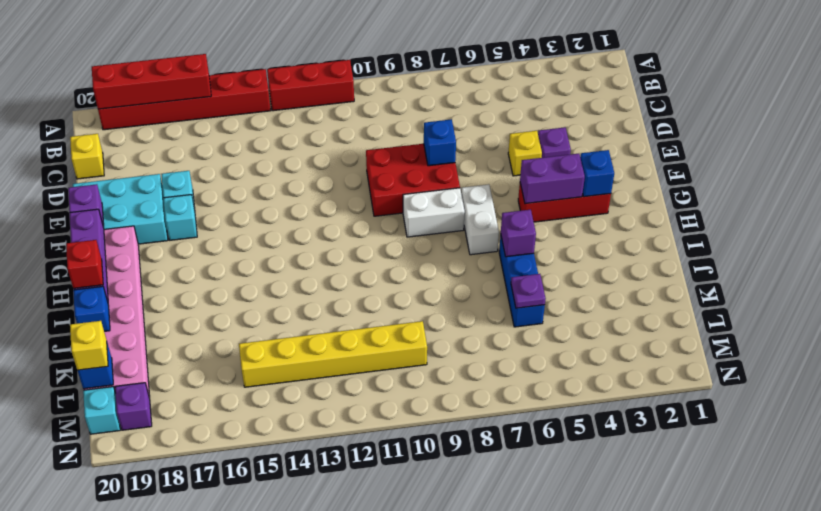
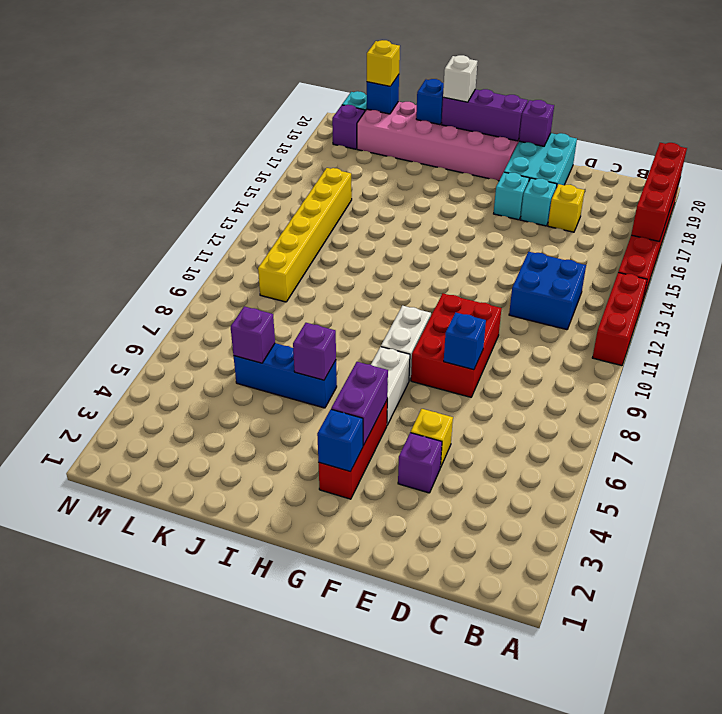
none -> blue brick C12:D13 level 1
yellow brick C20 level 1 -> yellow brick D17 level 1
white brick G7:H7 level 1 -> white brick G6:G7 level 1
red brick I20 level 3 -> white brick I20 level 3
purple plate K6 level 2 -> purple brick K6 level 2

